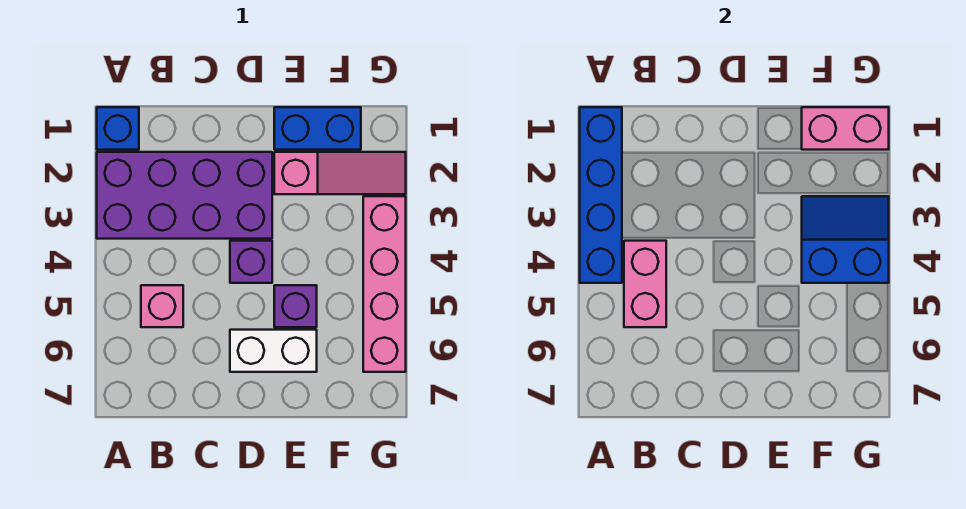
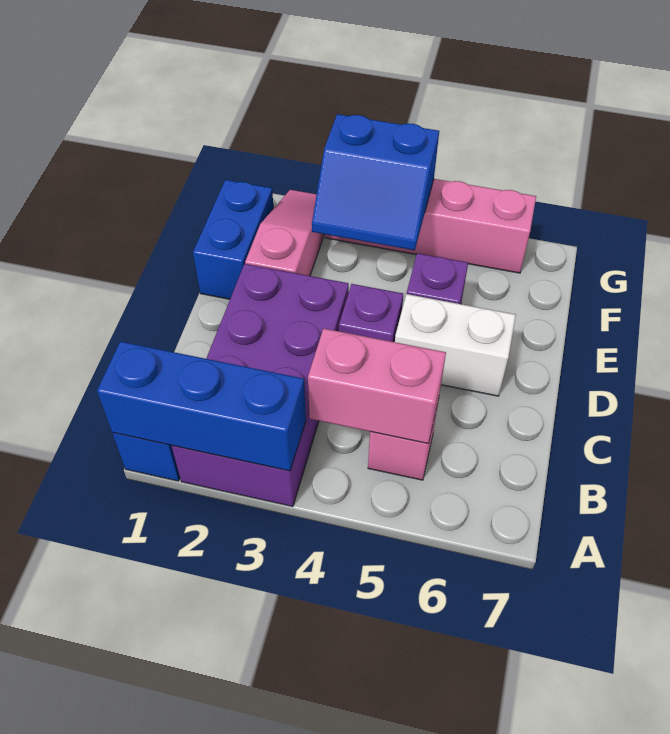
blue brick A1:A4 level 2 -> blue brick A1:A3 level 2
white brick D6:E6 level 1 -> white brick D5:D6 level 1
pink brick F1:G1 level 2 -> none
blue slope F3:G4 level 2 top 4 -> blue slope F3:G4 level 2 top G

